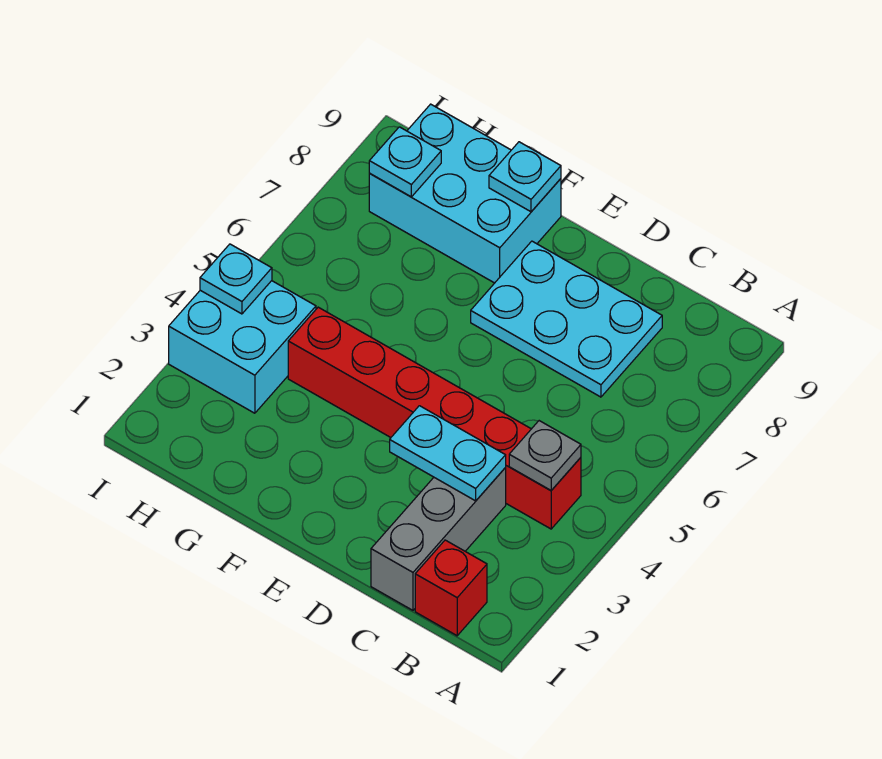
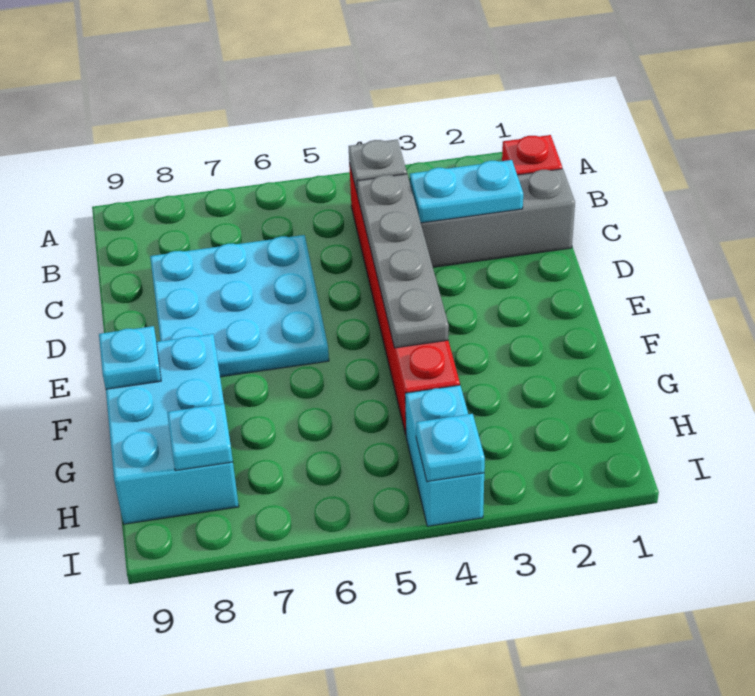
cyan plate C3:D3 level 2 -> cyan plate C2:C3 level 2
none -> grey plate C4:F4 level 2
cyan plate C7:E8 level 1 -> cyan plate C6:E8 level 1
cyan brick H3:I4 level 1 -> cyan brick H4:I4 level 1

